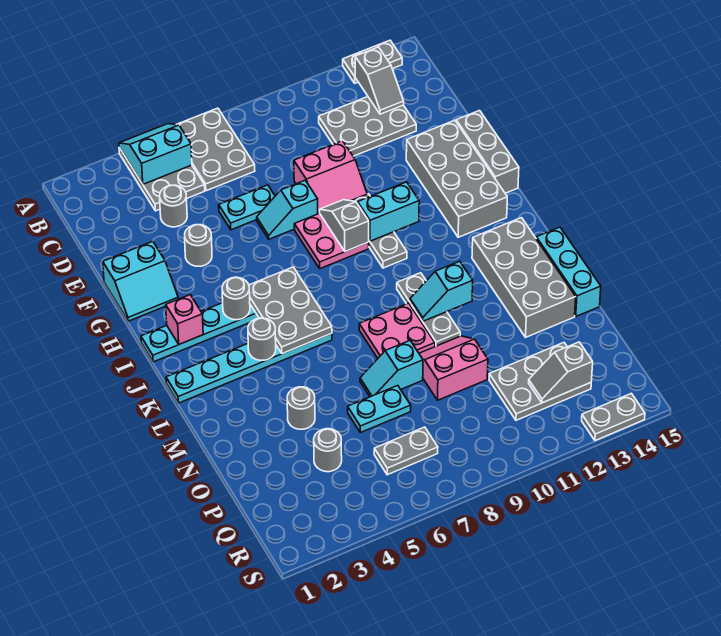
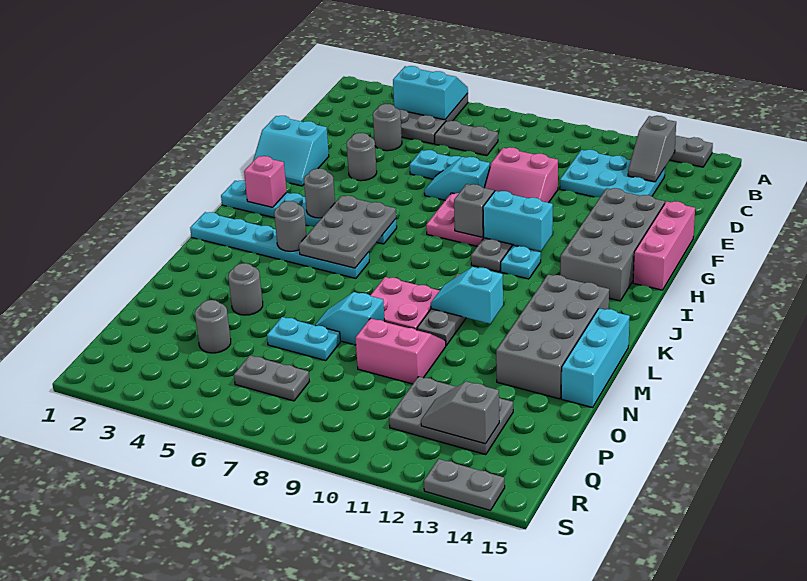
grey plate A6:C7 level 1 -> grey plate C6:C7 level 1
grey plate C11:D13 level 1 -> cyan plate C11:D13 level 1
grey brick F15:H15 level 1 -> pink brick F15:H15 level 1
none -> cyan plate I11 level 1

